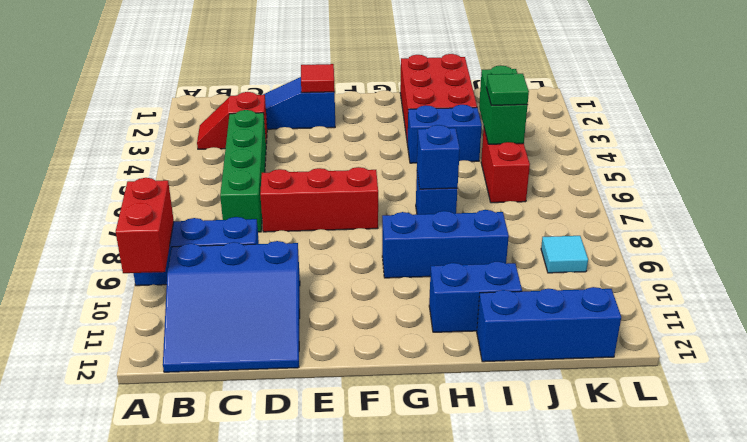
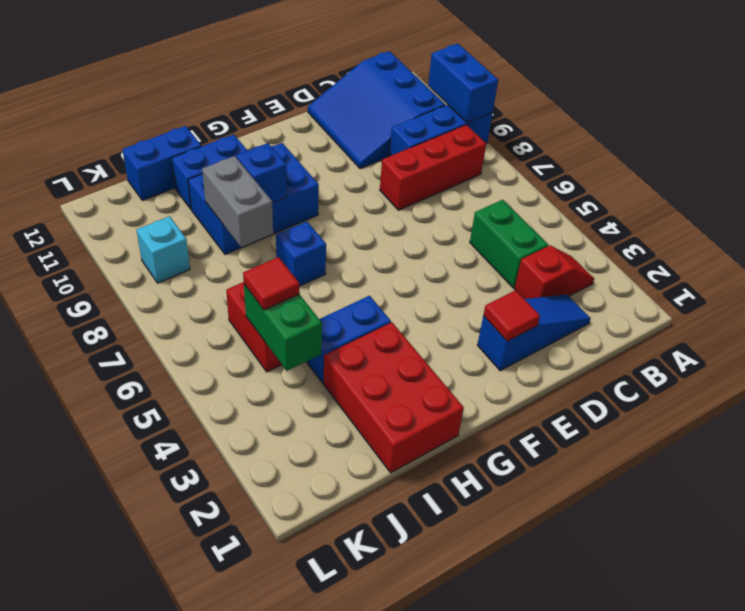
red brick A9:A10 level 2 -> blue brick A9:A10 level 2
blue slope B10:D12 level 1 top 10 -> blue slope B10:D12 level 1 top B
green brick C4:C7 level 1 -> green brick C4:C5 level 1
red brick D7:F7 level 1 -> red brick B8:D8 level 1
blue brick G9:I9 level 1 -> blue brick G9:I10 level 1
blue brick H7 level 2 -> blue brick H9 level 2
none -> grey brick I8:I9 level 2
blue brick I12:K12 level 1 -> blue brick I12:J12 level 1
green tile J5 level 3 -> red tile J5 level 3
cyan tile K9 level 1 -> cyan brick K9 level 1

